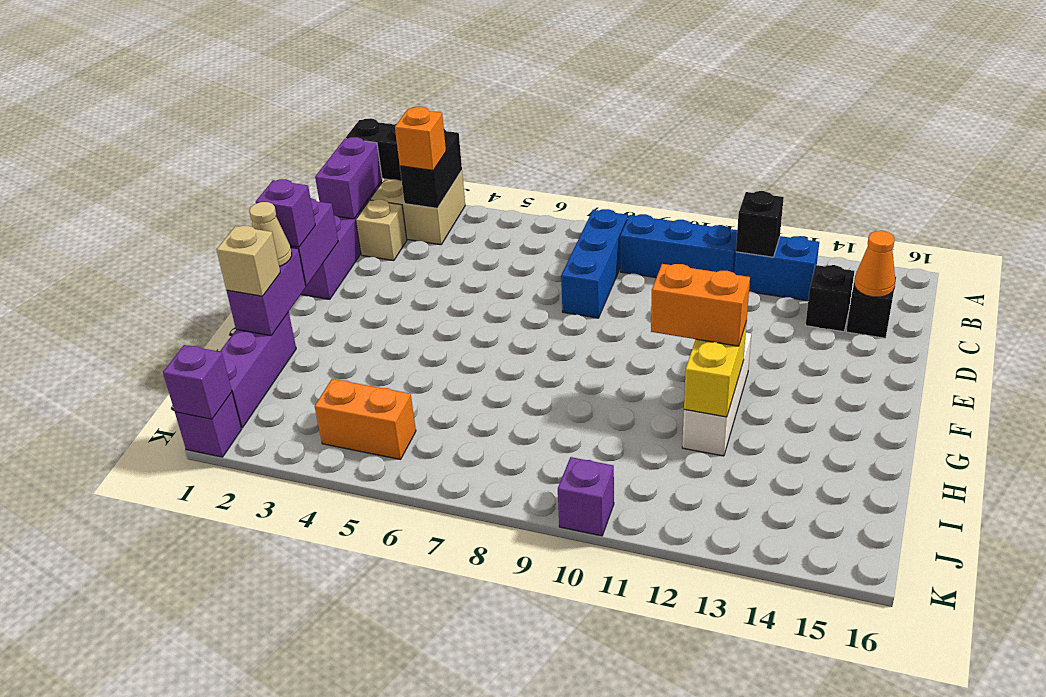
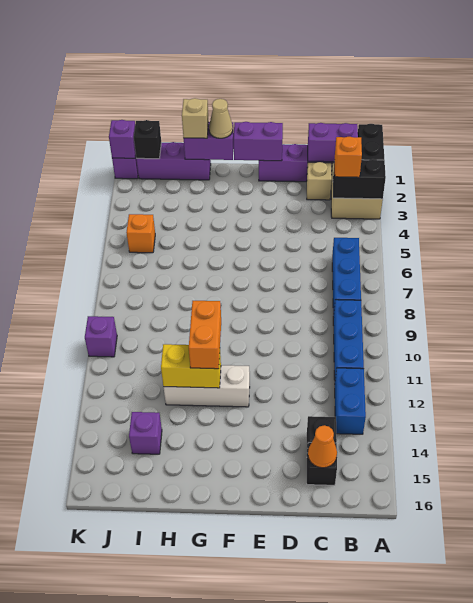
blue brick B8:D8 level 1 -> blue brick B6:B8 level 1
black brick B12 level 2 -> black brick J1 level 2
purple brick F1 level 3 -> purple brick I14 level 1
orange brick J4:J5 level 1 -> orange brick J5 level 1

